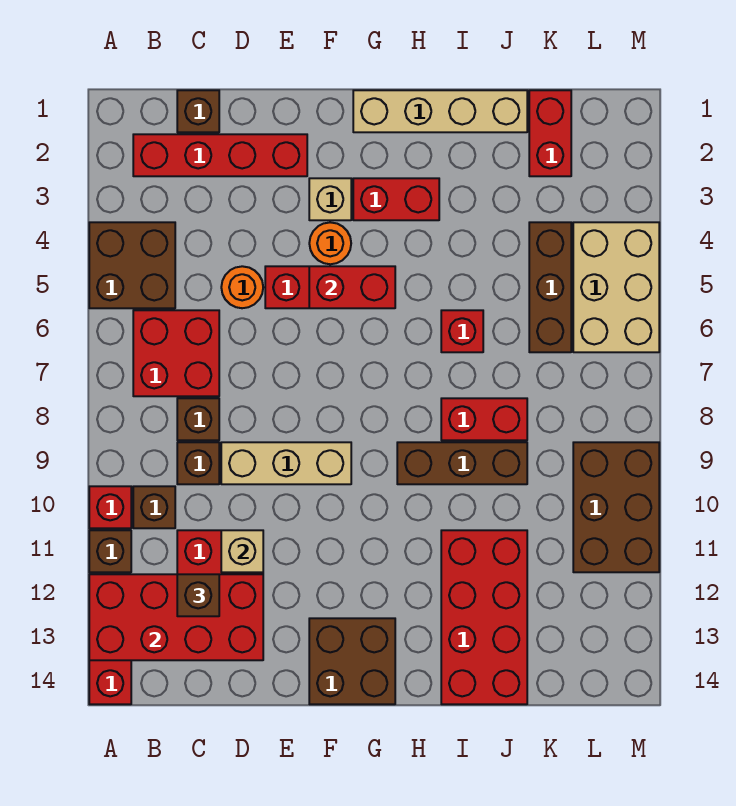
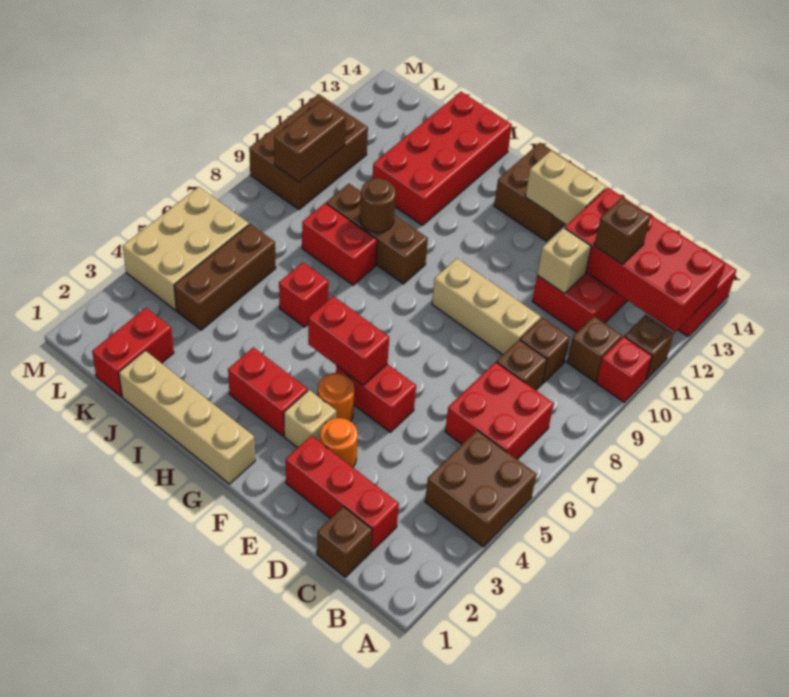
red brick B2:E2 level 1 -> red brick C2:E2 level 1
orange round brick D5 level 1 -> orange round brick E3 level 1
none -> tan brick E13:F13 level 2
none -> brown round brick I9 level 2
none -> brown brick L9:L10 level 2

